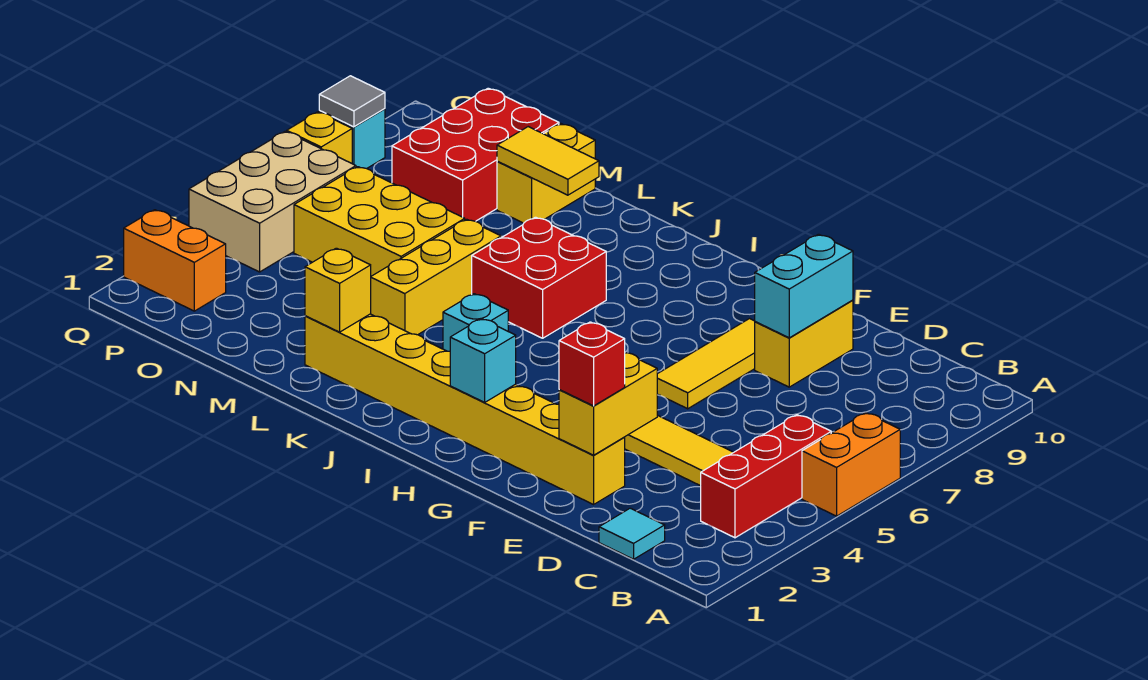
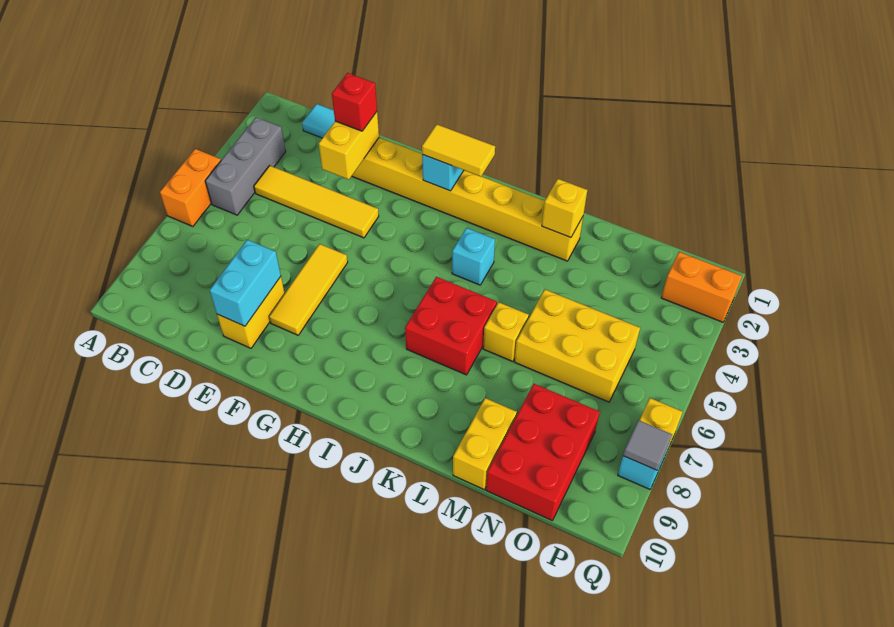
red brick B3:B5 level 1 -> grey brick B3:B5 level 1
yellow brick L4:L6 level 1 -> yellow brick L6 level 1
yellow tile L9:M9 level 2 -> yellow tile H2:I2 level 3
tan brick P4:Q6 level 1 -> none

